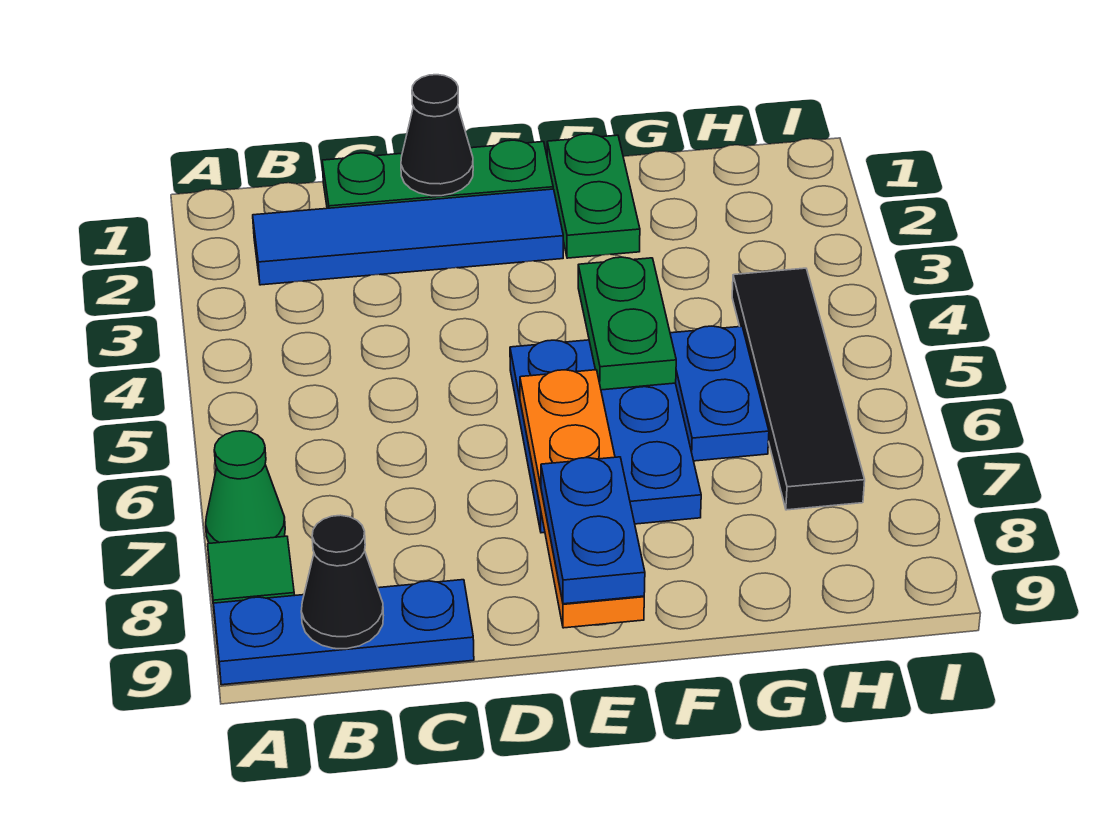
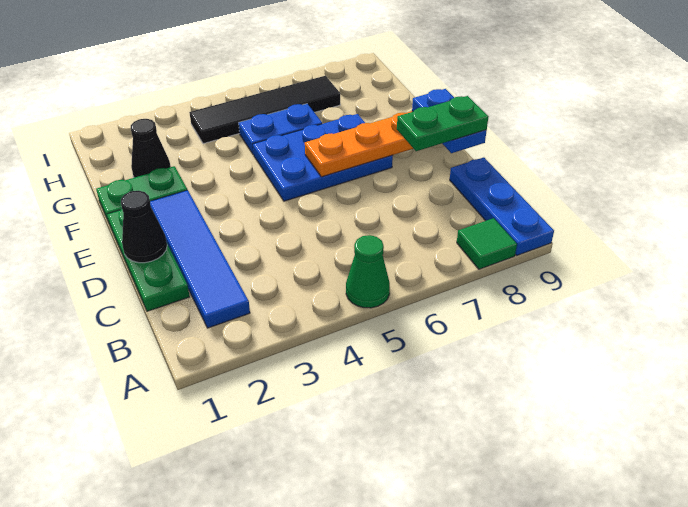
green cone A7 level 1 -> green cone A5 level 1
black cone B9 level 2 -> black cone G2 level 1
blue plate E8:E9 level 3 -> blue plate D9:E9 level 3
green plate F4:F5 level 2 -> green plate D8:D9 level 4

